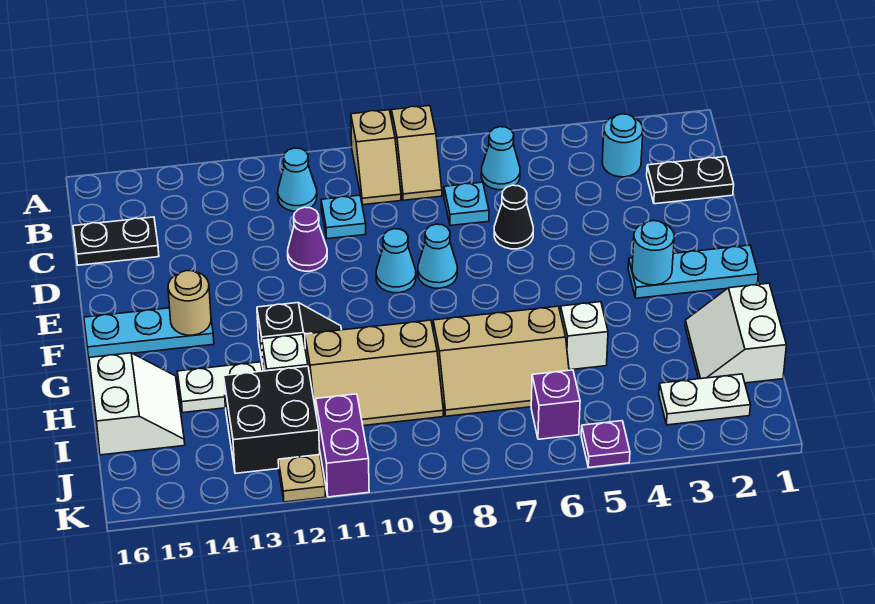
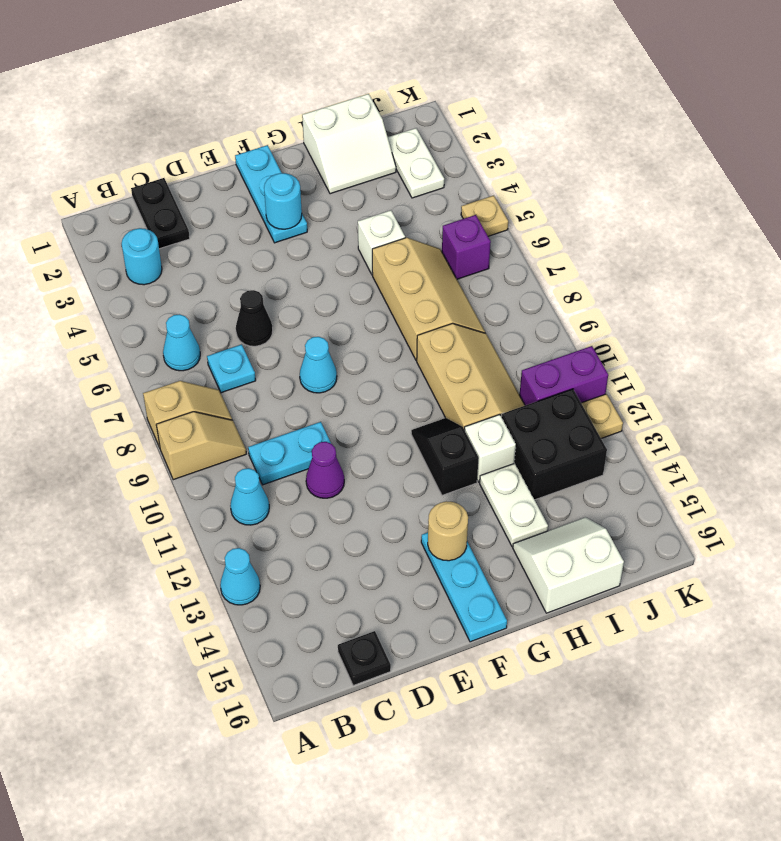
cyan plate C10 level 1 -> cyan plate C10:D10 level 1
black plate C15:C16 level 1 -> black plate C16 level 1
cyan cone E9 level 1 -> cyan cone A13 level 1
purple plate K5 level 1 -> tan plate K5 level 1

